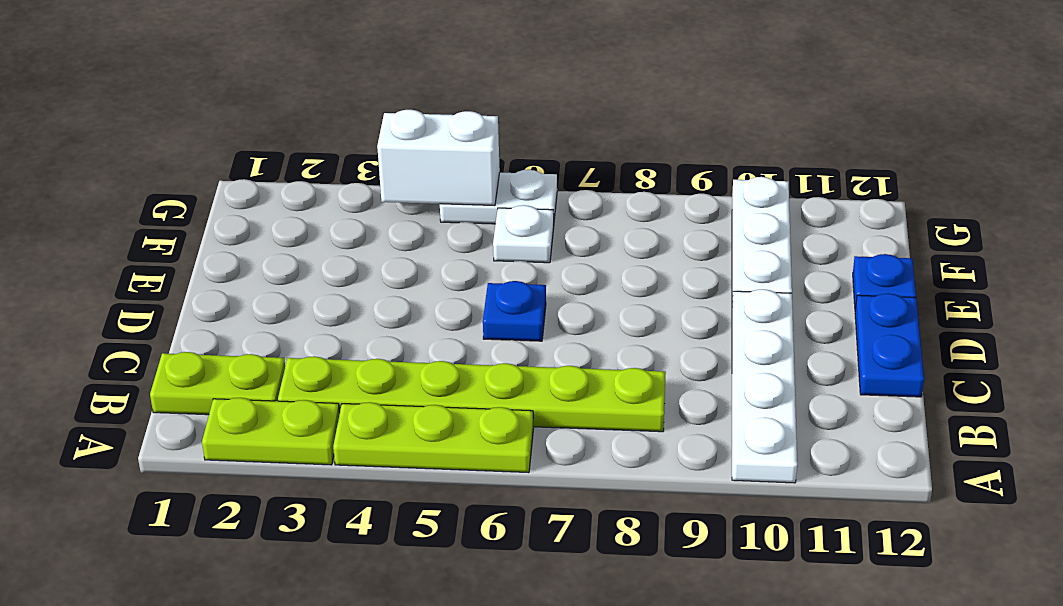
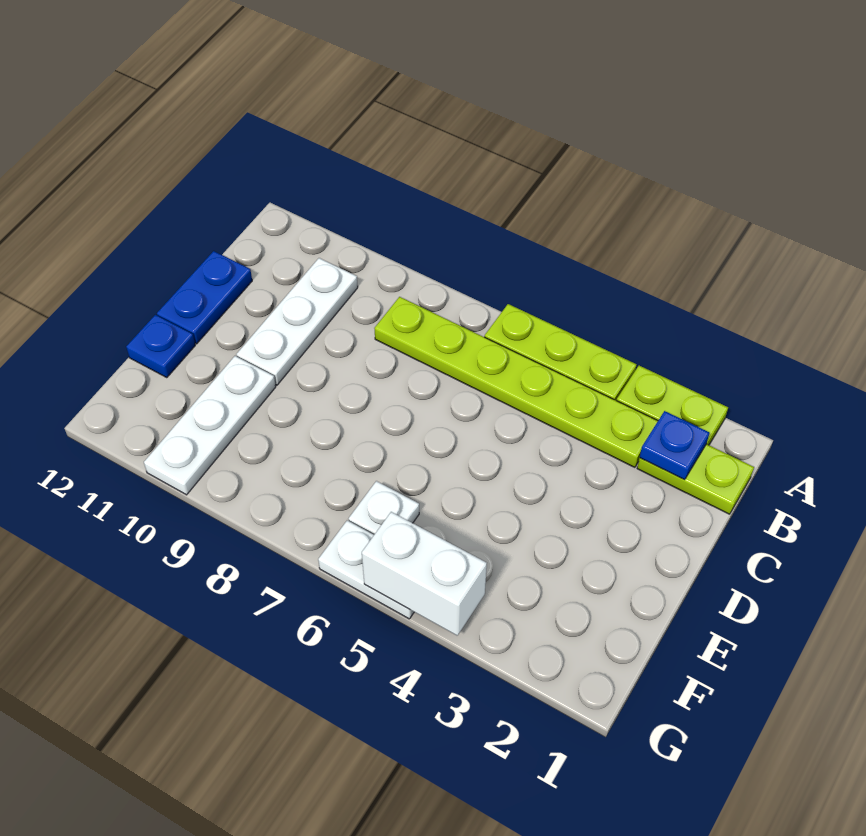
white plate A10:D10 level 1 -> white plate B10:D10 level 1
blue plate D6 level 1 -> blue plate B2 level 2

